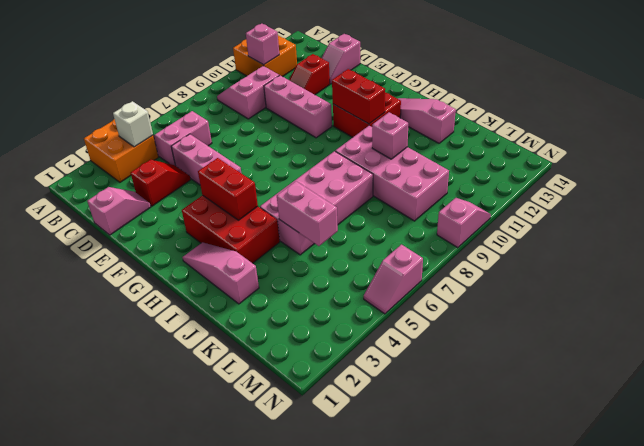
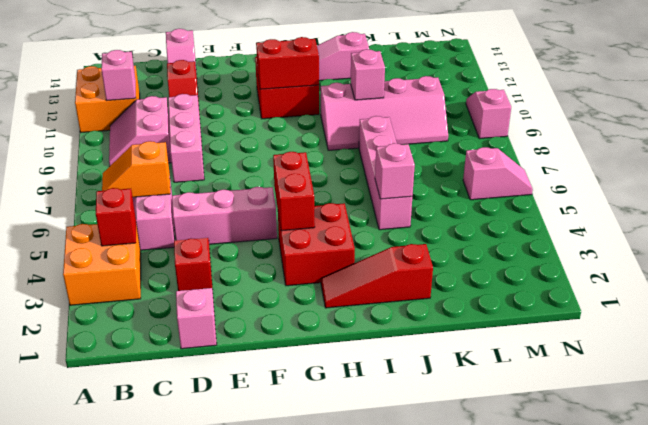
white brick B4 level 2 -> red brick B4 level 2
none -> orange slope B6:C6 level 2 top C
pink brick D10:F10 level 1 -> pink brick D8:D10 level 1
red brick G3:I4 level 1 -> red brick G3:H4 level 1
red brick G4:H4 level 2 -> red brick G4:G5 level 2
pink slope H2:J2 level 1 top J -> red slope H2:J2 level 1 top J
pink brick I5:J8 level 1 -> pink brick J5:J8 level 1
pink brick I9:L10 level 1 -> pink slope I9:L10 level 1 top 10
pink brick J5:K5 level 2 -> pink brick J5 level 2
pink slope N5:N6 level 1 top 6 -> pink slope M6:N6 level 1 top M

